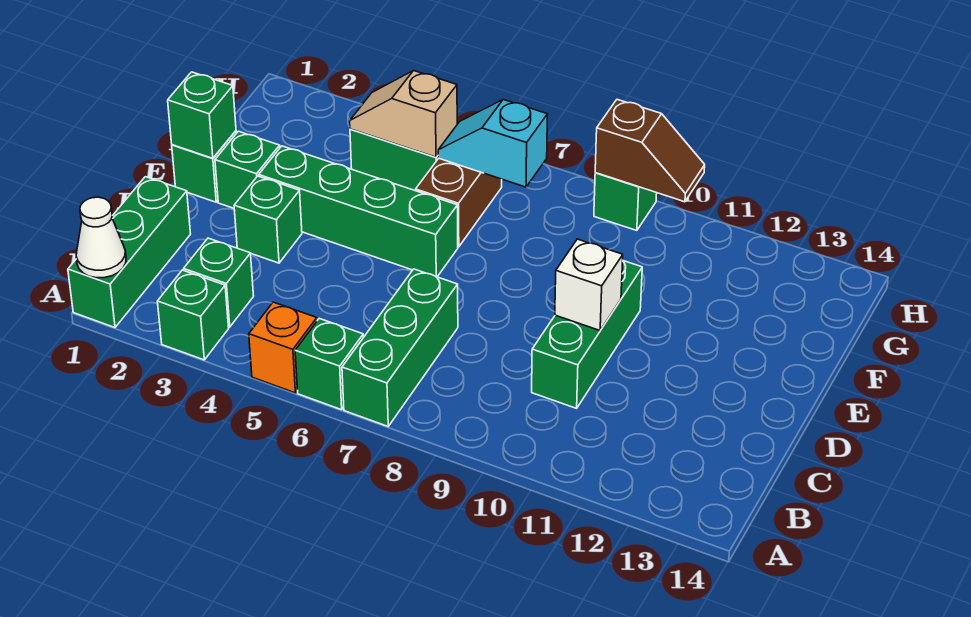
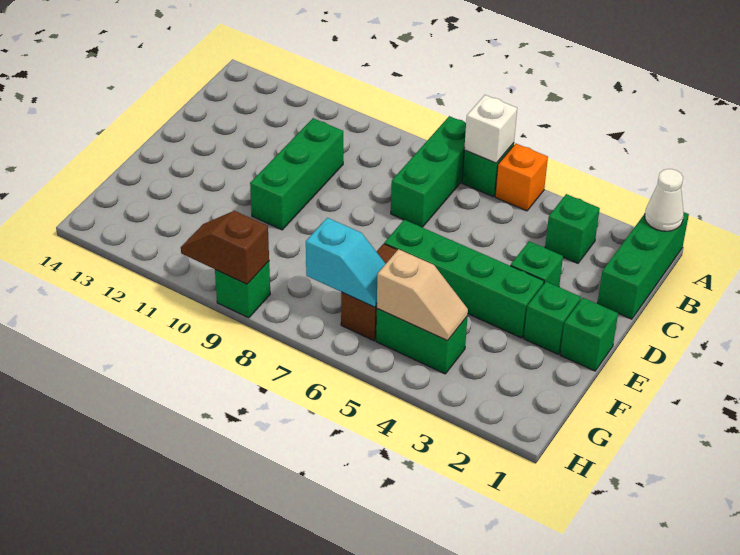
green brick A3 level 1 -> none
white brick D10 level 2 -> white brick A6 level 2
green brick E1 level 2 -> none

